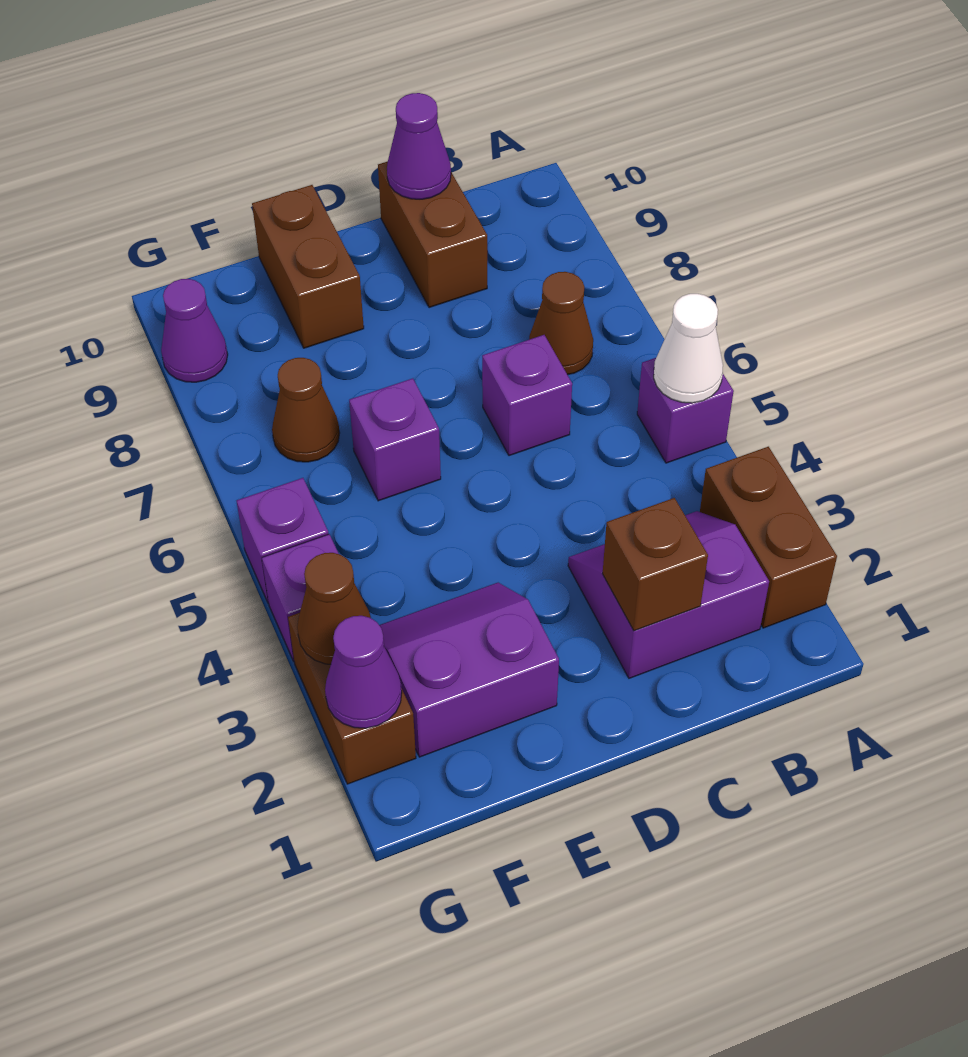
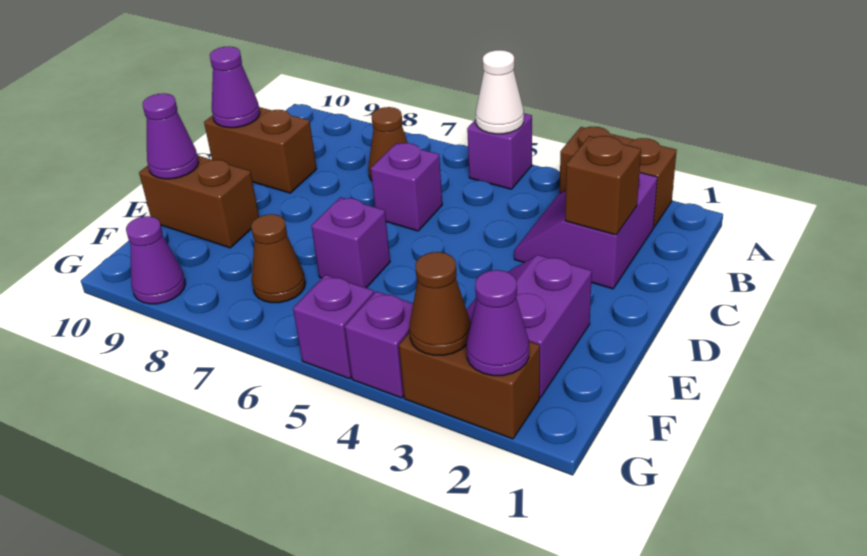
none -> purple cone E10 level 2

